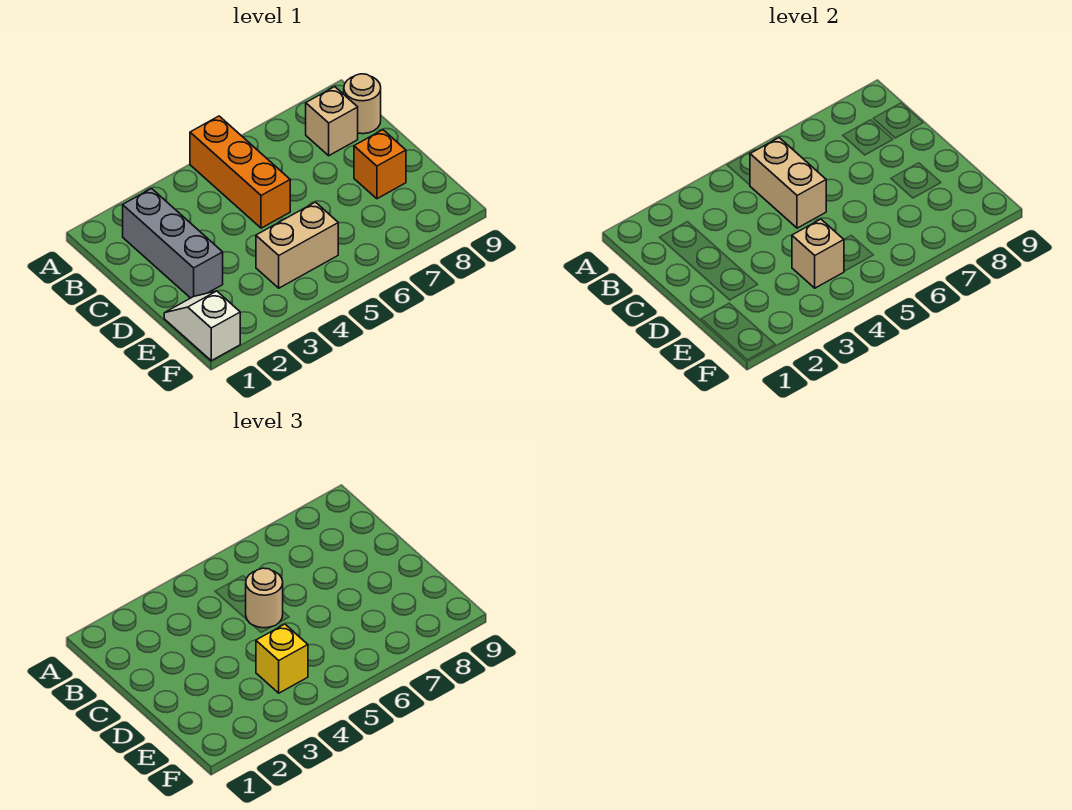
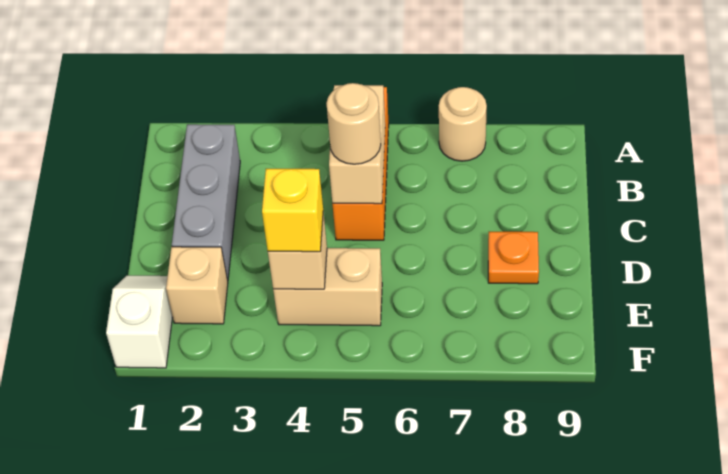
tan brick B8 level 1 -> tan brick E2 level 1
tan round brick B9 level 1 -> tan round brick A7 level 1
orange brick D8 level 1 -> orange plate D8 level 1

